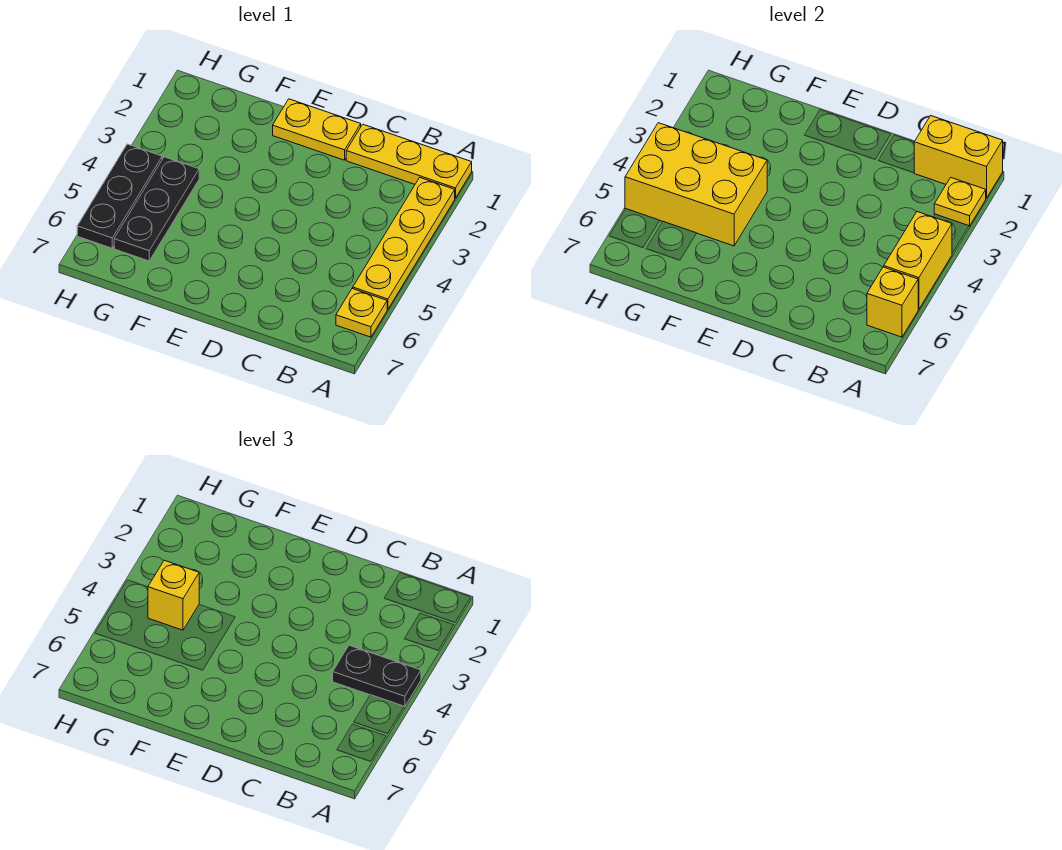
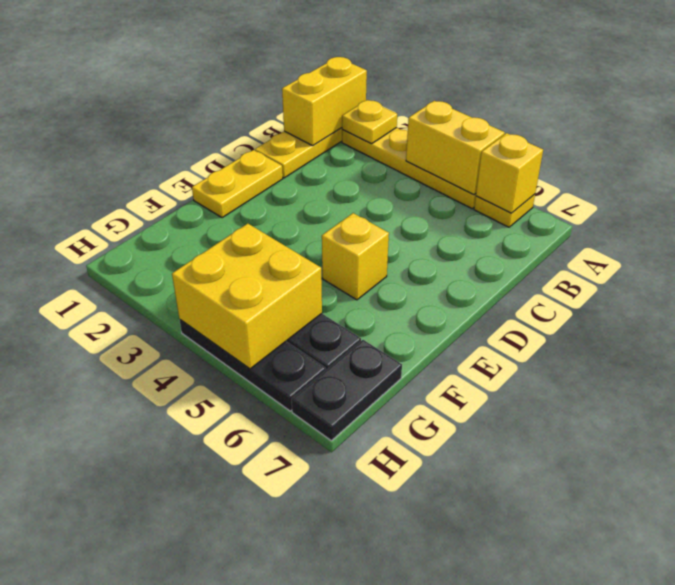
black plate A4:B4 level 3 -> black plate G7:H7 level 1
yellow brick F4:H5 level 2 -> yellow brick G4:H5 level 2
yellow brick G4 level 3 -> yellow brick E5 level 1

